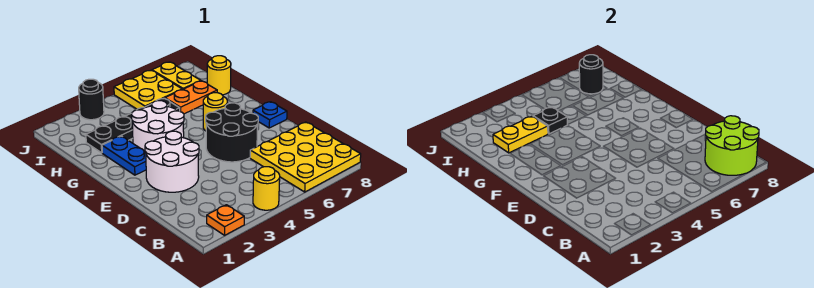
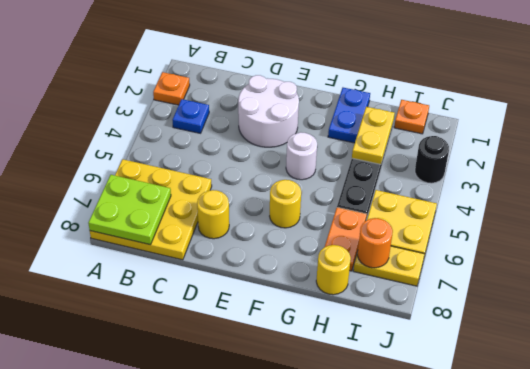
yellow round brick A4 level 1 -> yellow round brick D7 level 1
lime round brick A7:B8 level 2 -> lime plate A7:B8 level 2
black round brick D5:E6 level 1 -> none
blue plate E8 level 1 -> blue plate B3 level 1
blue plate F2:G2 level 1 -> blue plate G1:G2 level 1
white round brick F3:G4 level 1 -> white round brick F4 level 1
black plate H4 level 2 -> none
none -> orange plate I1 level 1
black round brick I7 level 2 -> orange round brick I7 level 2

